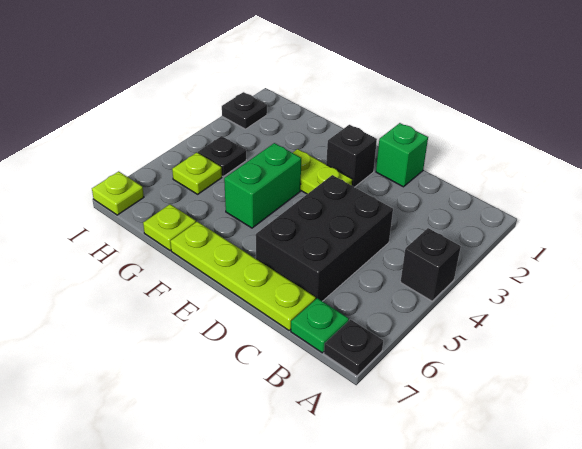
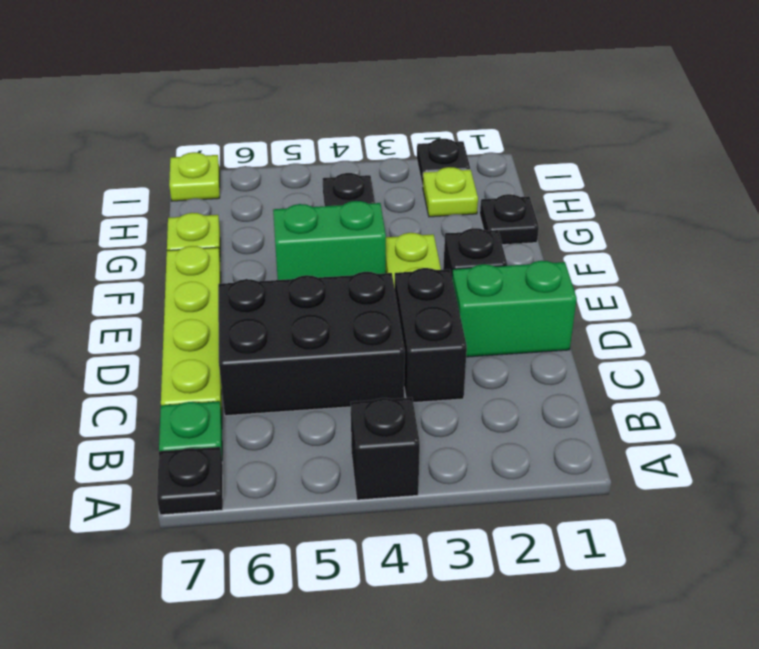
none -> black brick C3:D3 level 1
green brick D1 level 1 -> green brick D1:D2 level 1
none -> black plate G1 level 1
lime plate H5 level 1 -> lime plate H2 level 1

